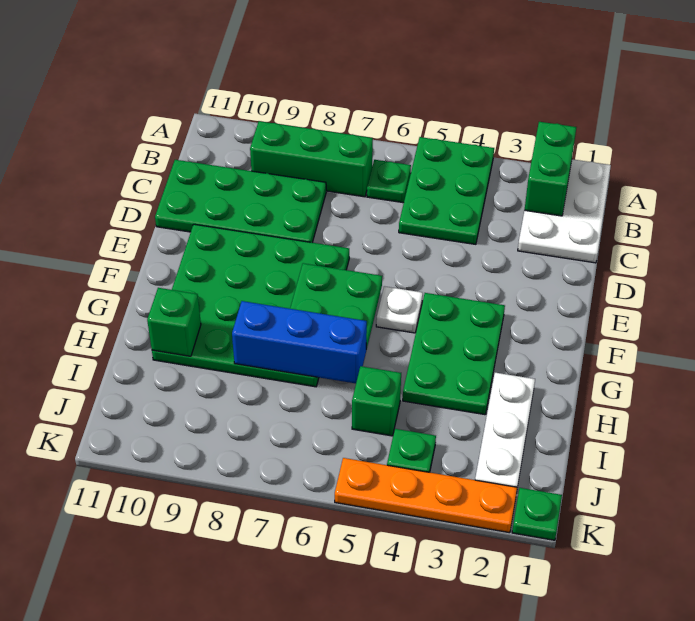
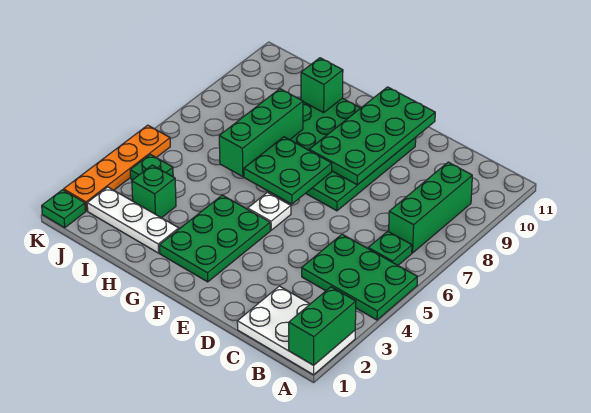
green brick A2:B2 level 2 -> green brick A1:A2 level 2
green plate C8:D11 level 1 -> green plate E8:F11 level 2
green plate F3:H4 level 1 -> green plate F2:G4 level 1
blue brick H6:H8 level 2 -> green brick H6:H8 level 2
green brick I5 level 1 -> green brick I3 level 1

